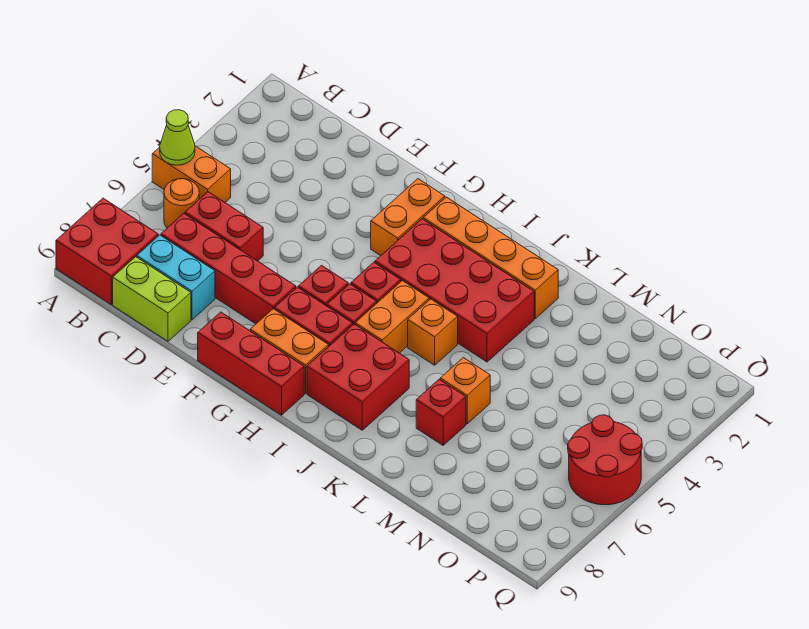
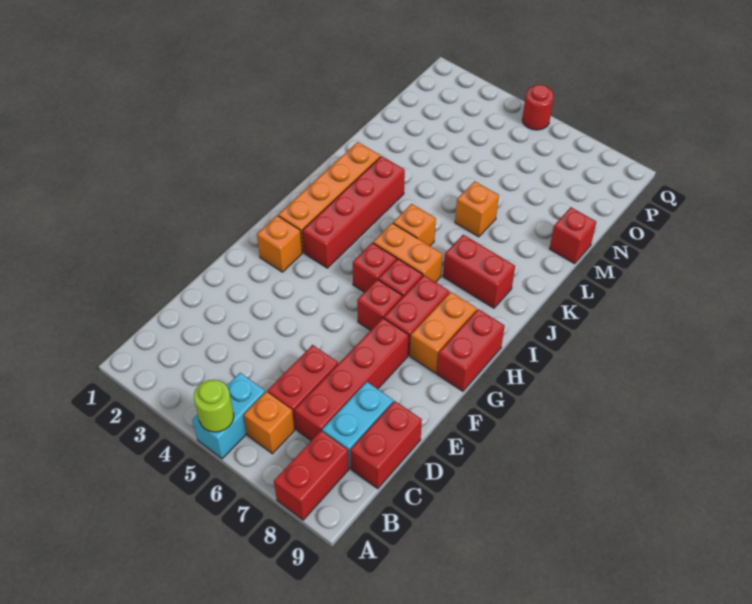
orange brick A5:B5 level 1 -> cyan brick A5:B5 level 1
lime cone A5 level 2 -> lime round brick A5 level 2
red brick A8:B9 level 1 -> red brick A8:B8 level 1
orange round brick B6 level 1 -> orange brick B6 level 1
lime brick C9:D9 level 1 -> red brick C9:D9 level 1
red brick F9:H9 level 1 -> red brick G9:H9 level 1
orange brick G2:G3 level 1 -> orange brick G2 level 1
red brick H3:K4 level 1 -> red brick H3:K3 level 1
red brick I7:J8 level 1 -> red brick J7:J8 level 1
red brick L7 level 1 -> red brick M9 level 1
red round brick P5:Q6 level 1 -> red round brick Q5 level 1

